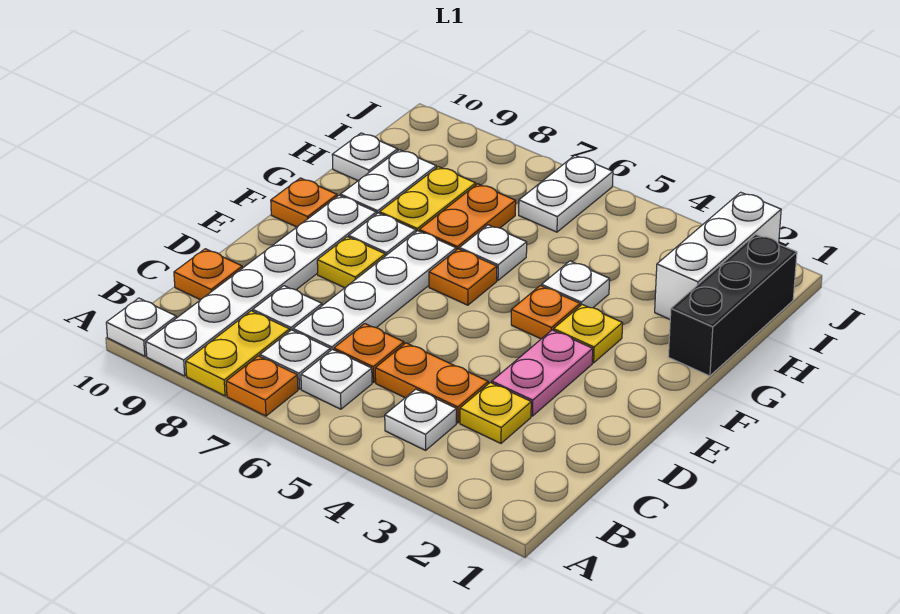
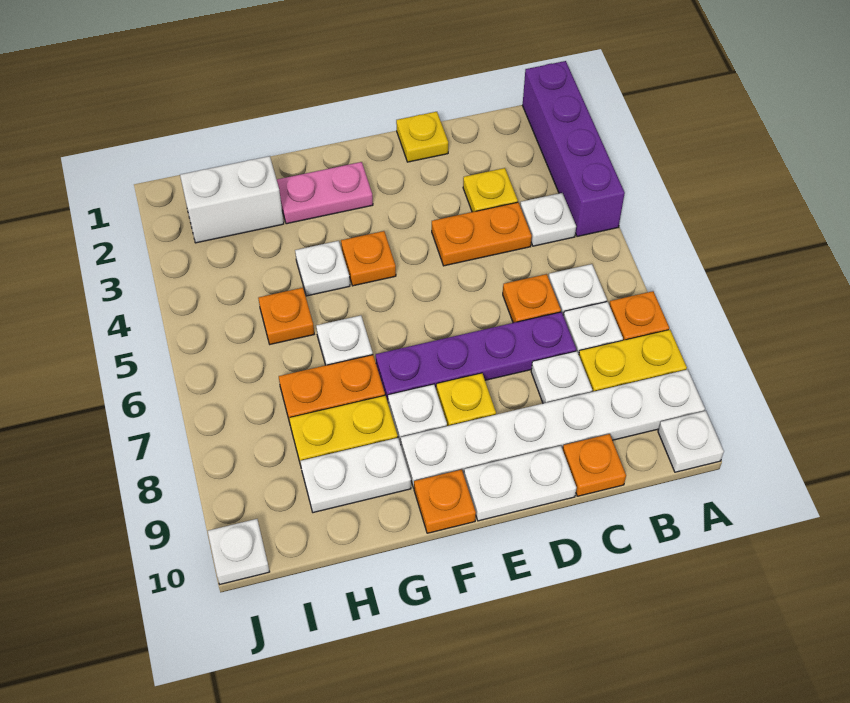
none -> purple brick A1:A4 level 1
orange plate C4:C5 level 1 -> orange plate C4:D4 level 1
white plate C7:F7 level 1 -> purple plate C7:F7 level 1
pink plate D3:E3 level 1 -> pink plate F2:G2 level 1
yellow plate F3 level 1 -> yellow plate D1 level 1
orange plate F6 level 1 -> orange plate H5 level 1
black brick G1:I1 level 1 -> none
white brick H2:J2 level 1 -> white brick H2:I2 level 1
white plate H10 level 1 -> white plate J10 level 1
white plate I6:J6 level 1 -> white plate D10:E10 level 1

